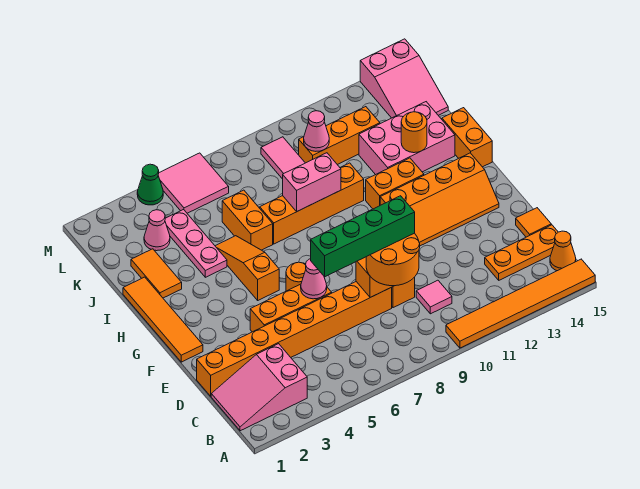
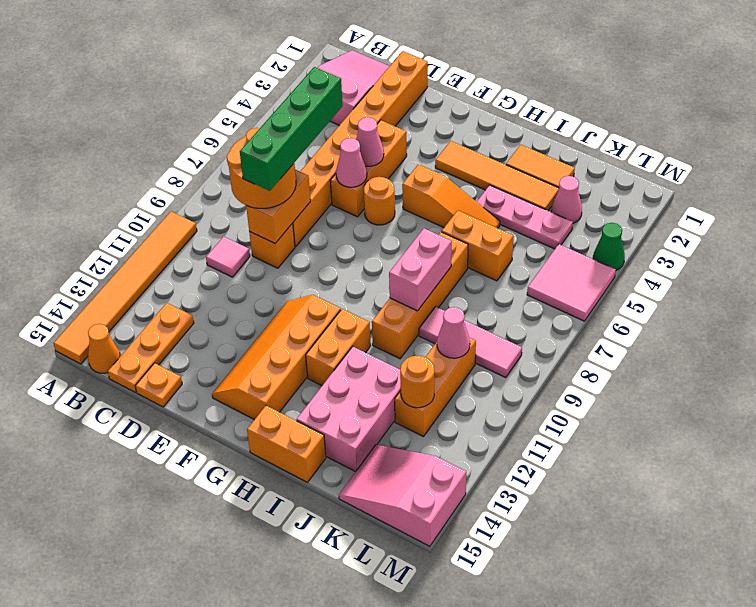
orange tile D15 level 1 -> orange plate D15 level 1
none -> pink cone E5 level 2
orange tile F1:I1 level 1 -> orange tile G3:J3 level 1
orange round brick I13 level 2 -> orange round brick K12 level 2

